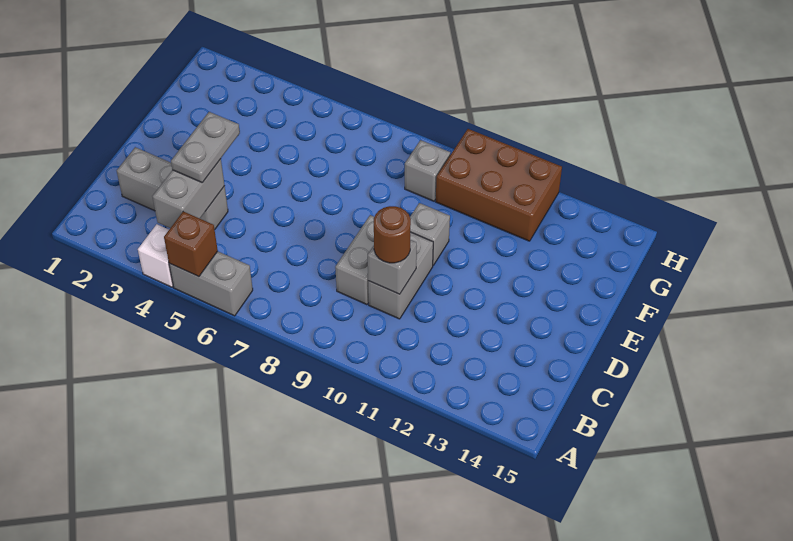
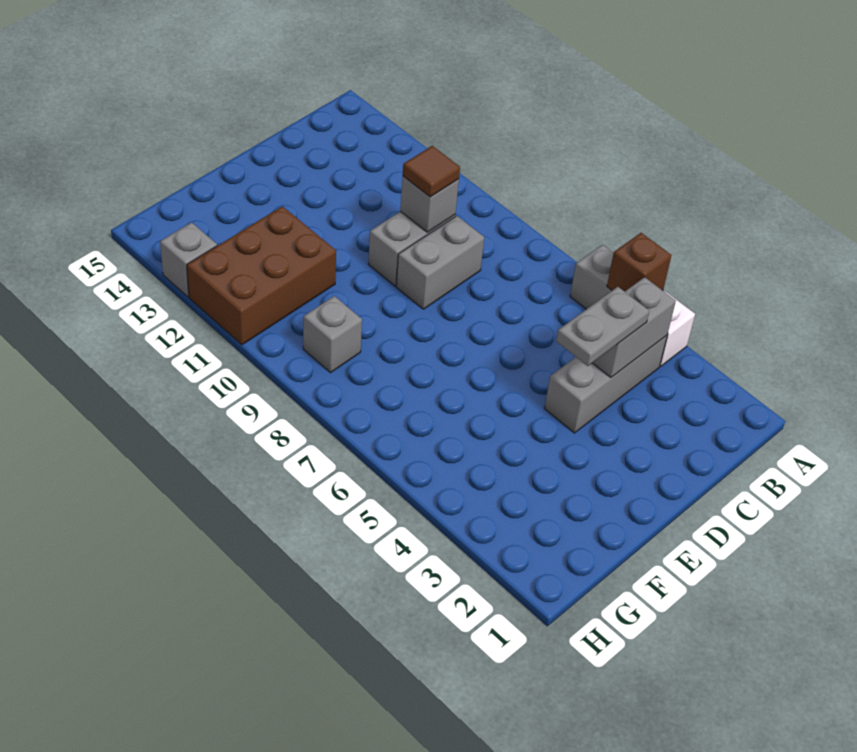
grey brick C2:C4 level 1 -> grey brick B4:D4 level 1
brown round brick C10 level 3 -> brown tile C10 level 3
grey brick E10 level 1 -> grey brick H13 level 1
brown brick G10:H12 level 1 -> brown brick F11:H12 level 1

